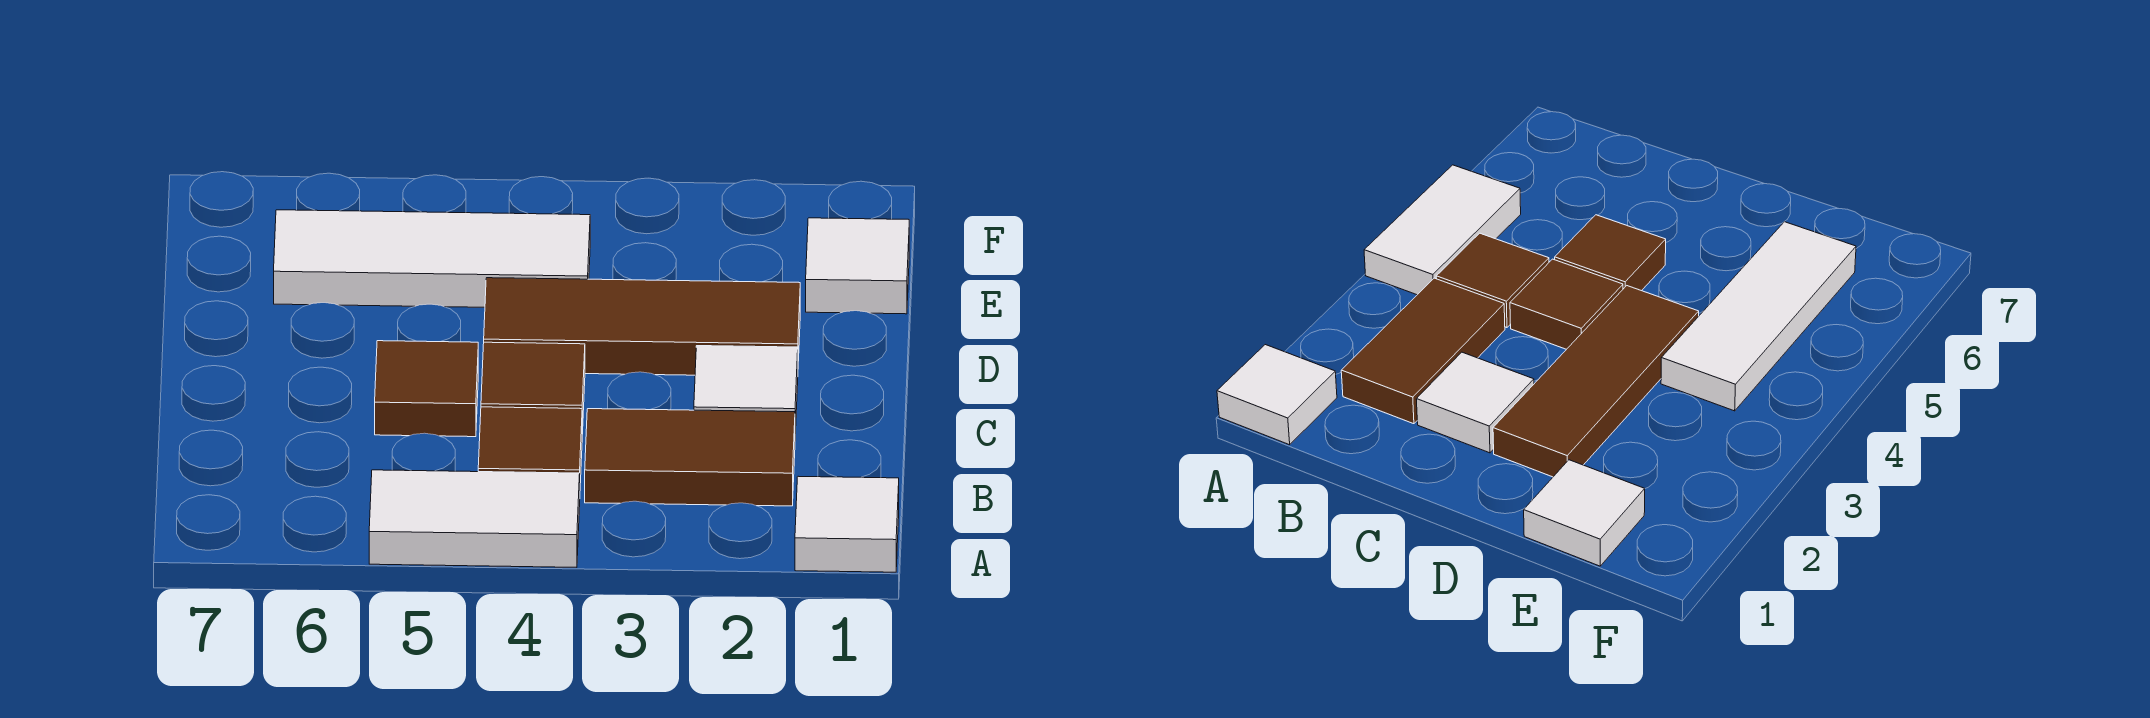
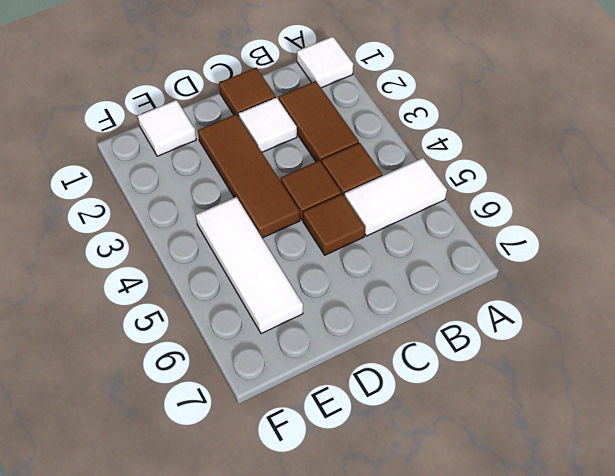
white tile A4:A5 level 1 -> white tile A5:B5 level 1
none -> brown tile C1 level 1

